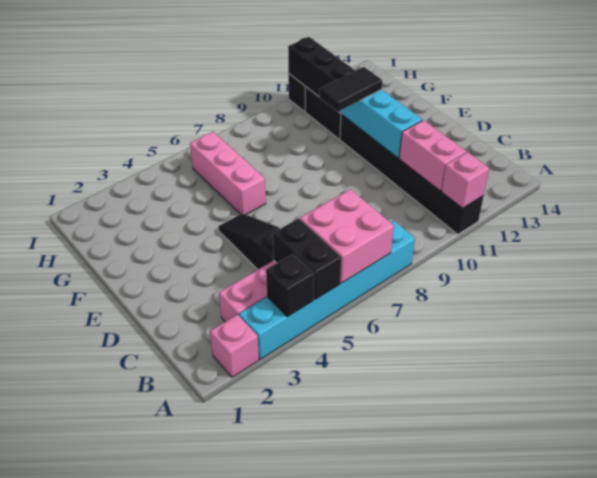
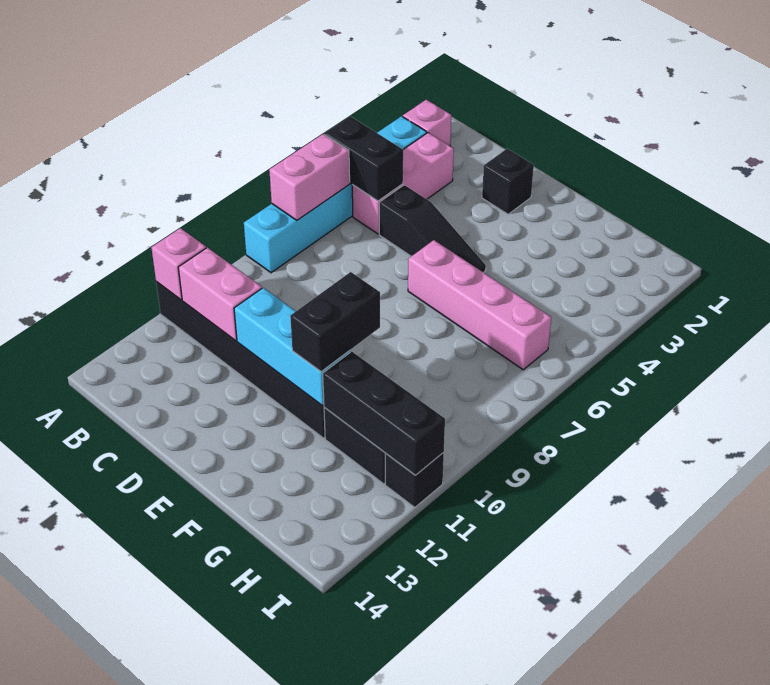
black brick A4 level 2 -> black brick D2 level 1
pink brick A6:B7 level 2 -> pink brick A6:A7 level 2
pink brick F6:H6 level 1 -> pink brick E6:H6 level 1
black tile F10:F11 level 3 -> black brick F10:F11 level 3

